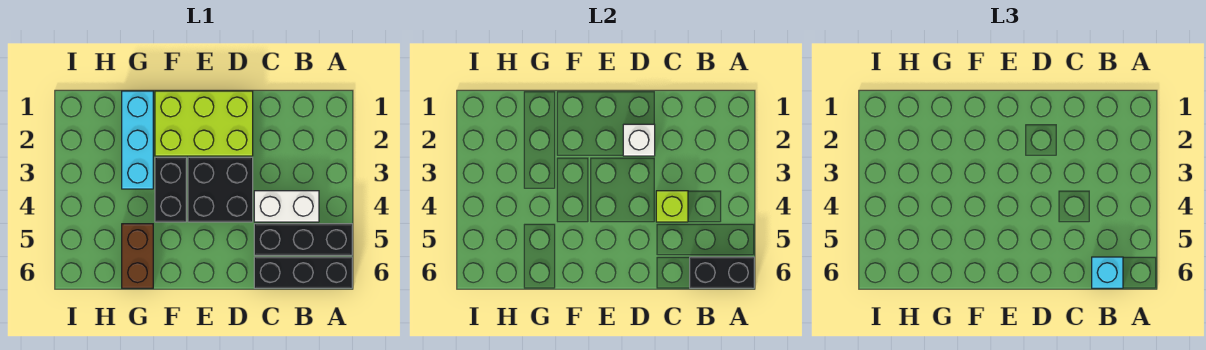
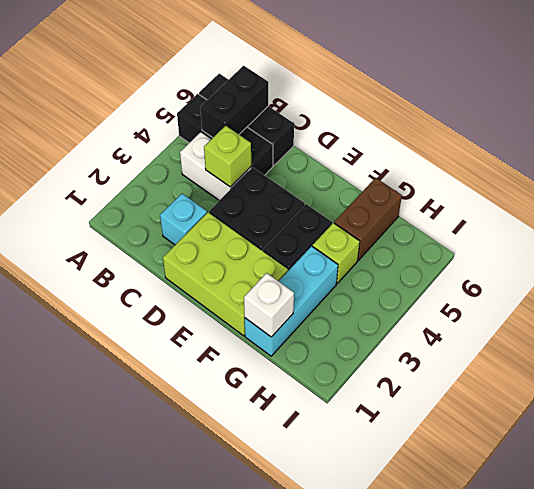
black brick A6:B6 level 2 -> black brick B5:B6 level 2
cyan brick B6 level 3 -> cyan brick C2 level 1
white brick D2 level 2 -> white brick G1 level 2
none -> lime brick G4 level 1

